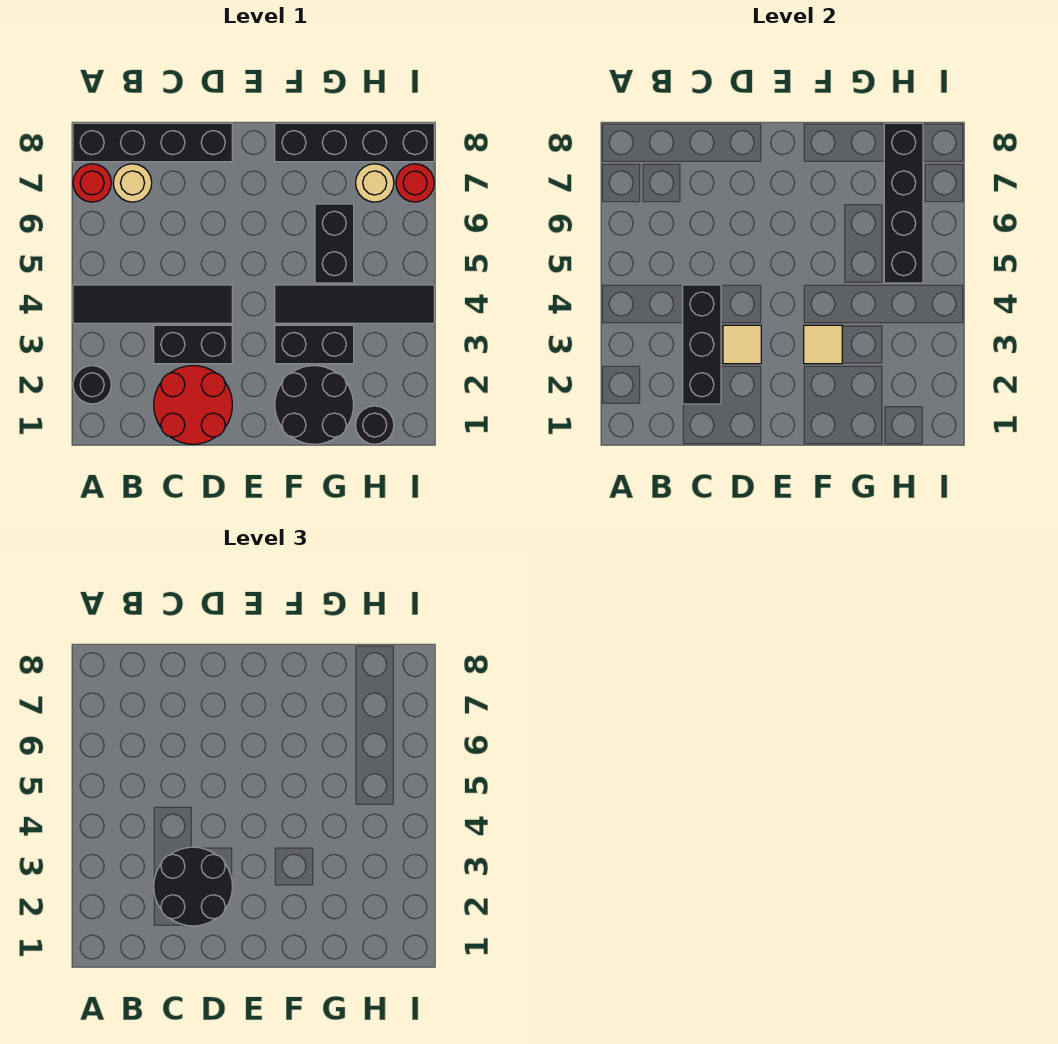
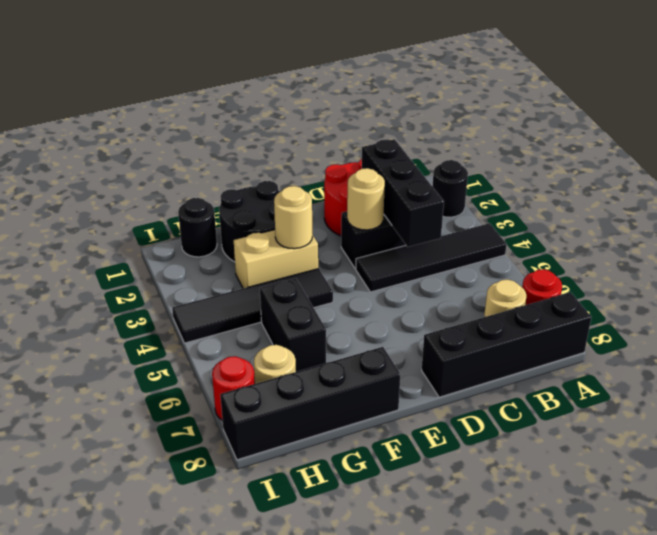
black round brick C2:D3 level 3 -> none
tan tile D3 level 2 -> tan round brick D3 level 2
black brick F3:G3 level 1 -> tan brick F3:G3 level 1
tan tile F3 level 2 -> tan round brick F3 level 2
black brick H5:H8 level 2 -> none

